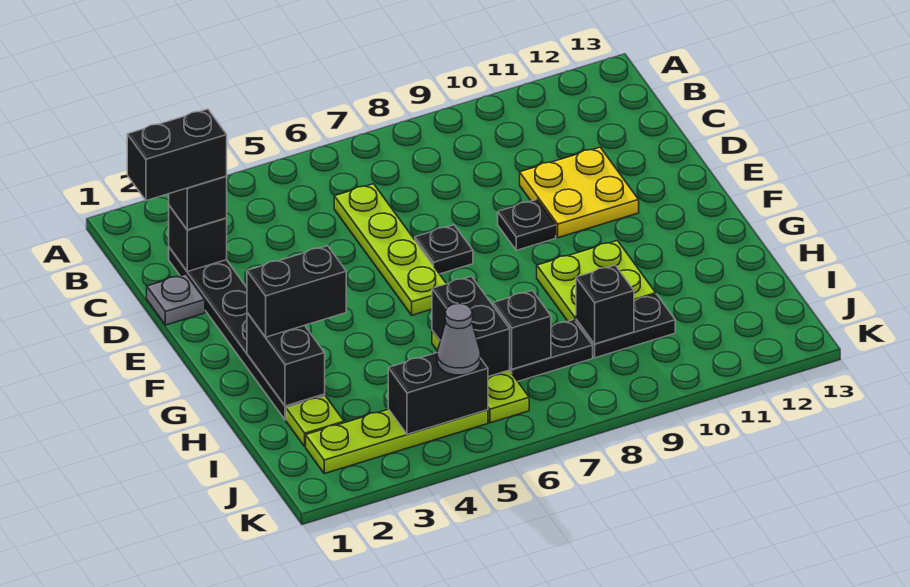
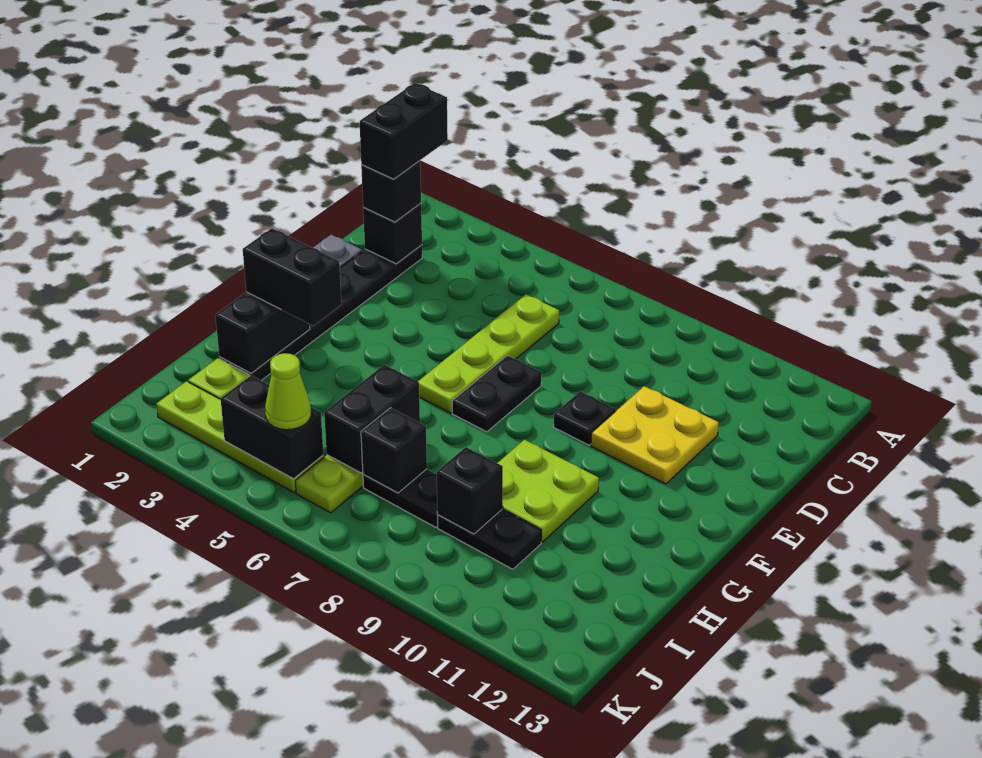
black brick C1:C2 level 4 -> black brick B2:C2 level 4
black plate E7 level 1 -> black plate E7:F7 level 1
grey cone J5 level 3 -> lime cone J5 level 3

